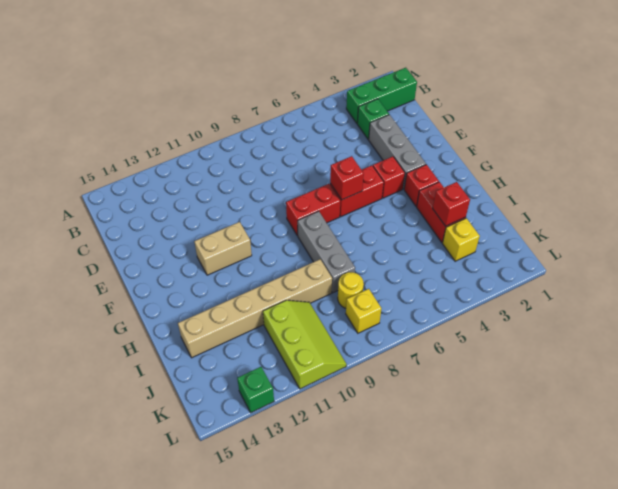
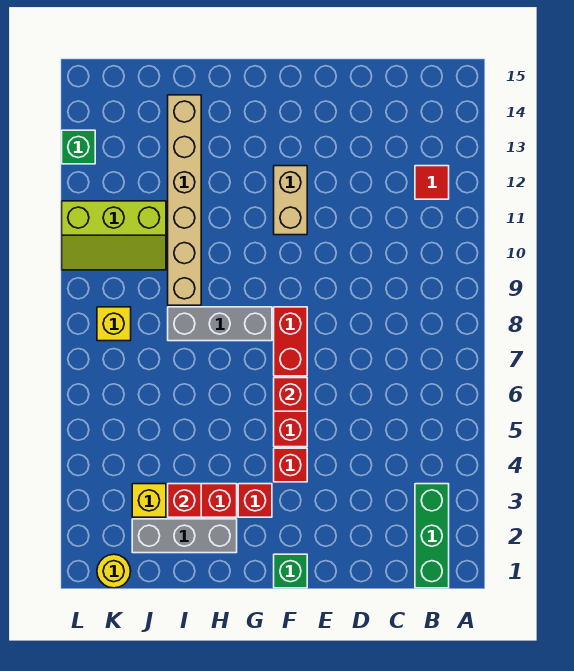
none -> red tile B12 level 1
green brick C3 level 1 -> green brick F1 level 1
grey brick D3:F3 level 1 -> grey brick H2:J2 level 1
yellow round brick J8 level 1 -> yellow round brick K1 level 1

